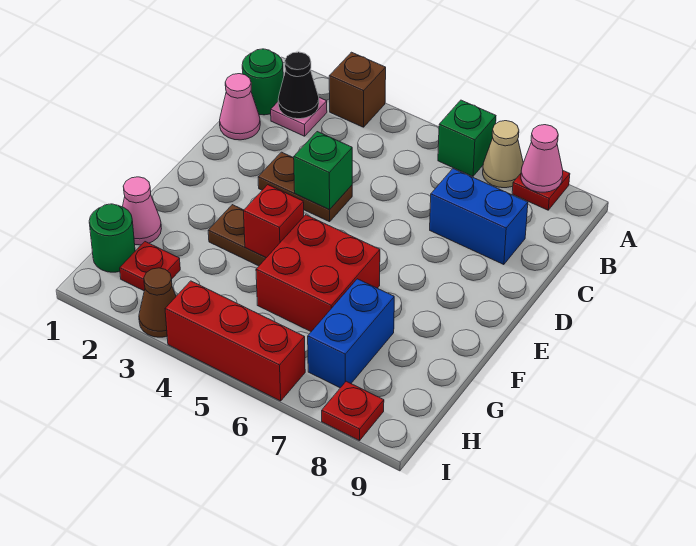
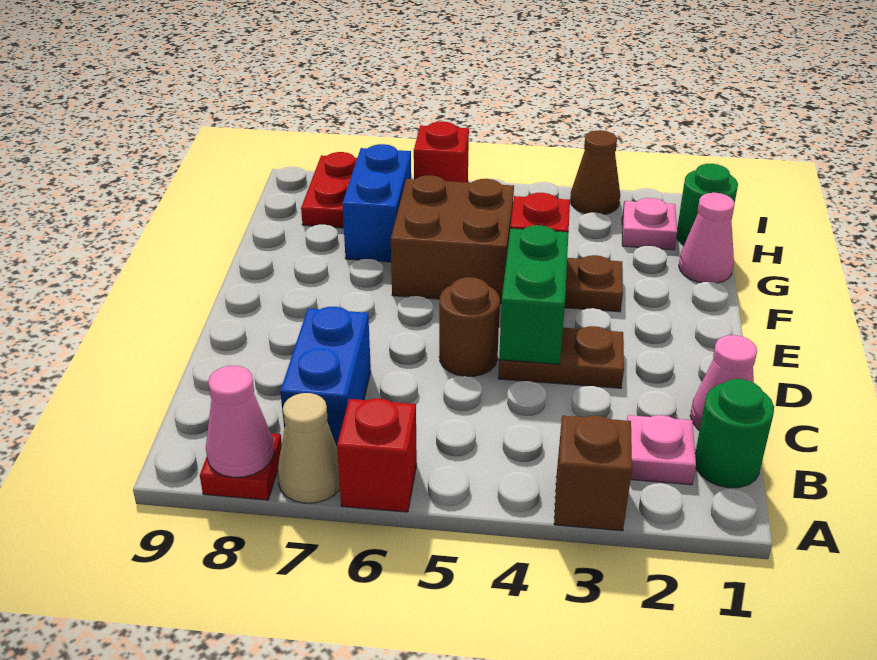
green brick A6 level 1 -> red brick A6 level 1
black cone B2 level 2 -> none
blue brick C7:C8 level 1 -> blue brick B7:C7 level 1
green brick D4 level 2 -> green brick D4:E4 level 2
none -> brown round brick D5 level 1
red brick F5:G6 level 1 -> brown brick F5:G6 level 1
red plate H2 level 1 -> pink plate H2 level 1
red brick I4:I6 level 1 -> red brick I6 level 1
red plate I8 level 1 -> red plate H8:I8 level 1

